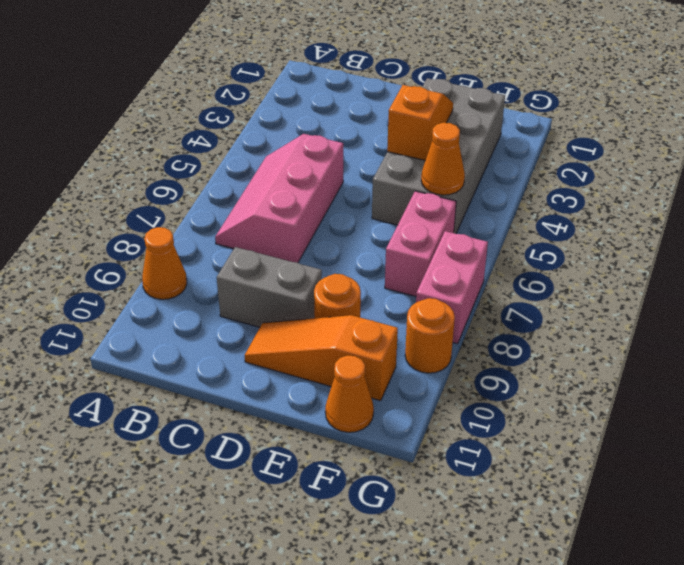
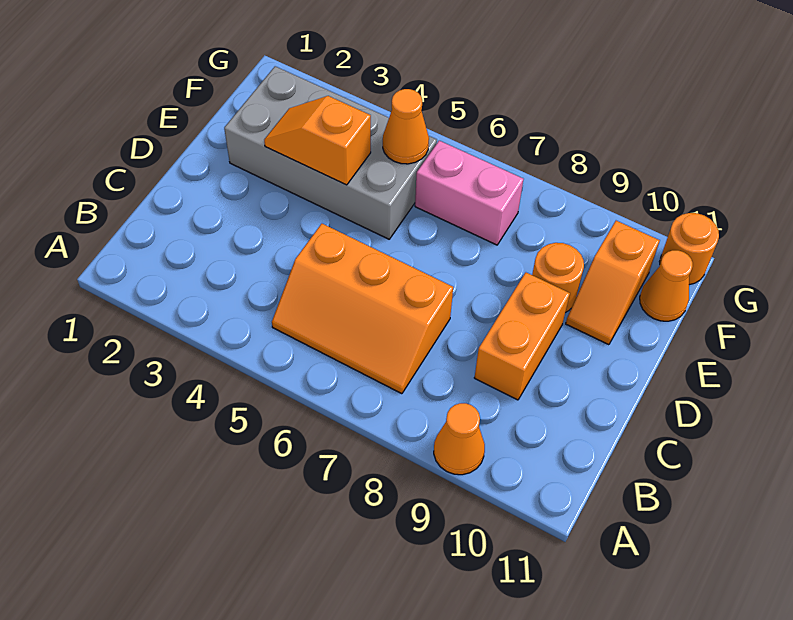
pink slope B5:C7 level 1 top C -> orange slope B5:C7 level 1 top C
grey brick C9:D9 level 1 -> orange brick C9:D9 level 1
orange slope D10:F10 level 1 top F -> orange slope E10:F10 level 1 top F
pink brick G7:G8 level 1 -> none
orange round brick G9 level 1 -> orange round brick G11 level 1

